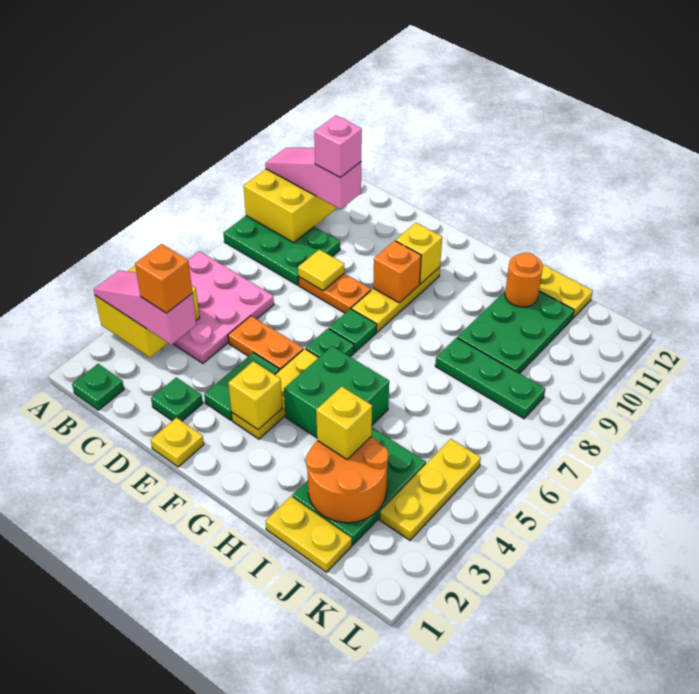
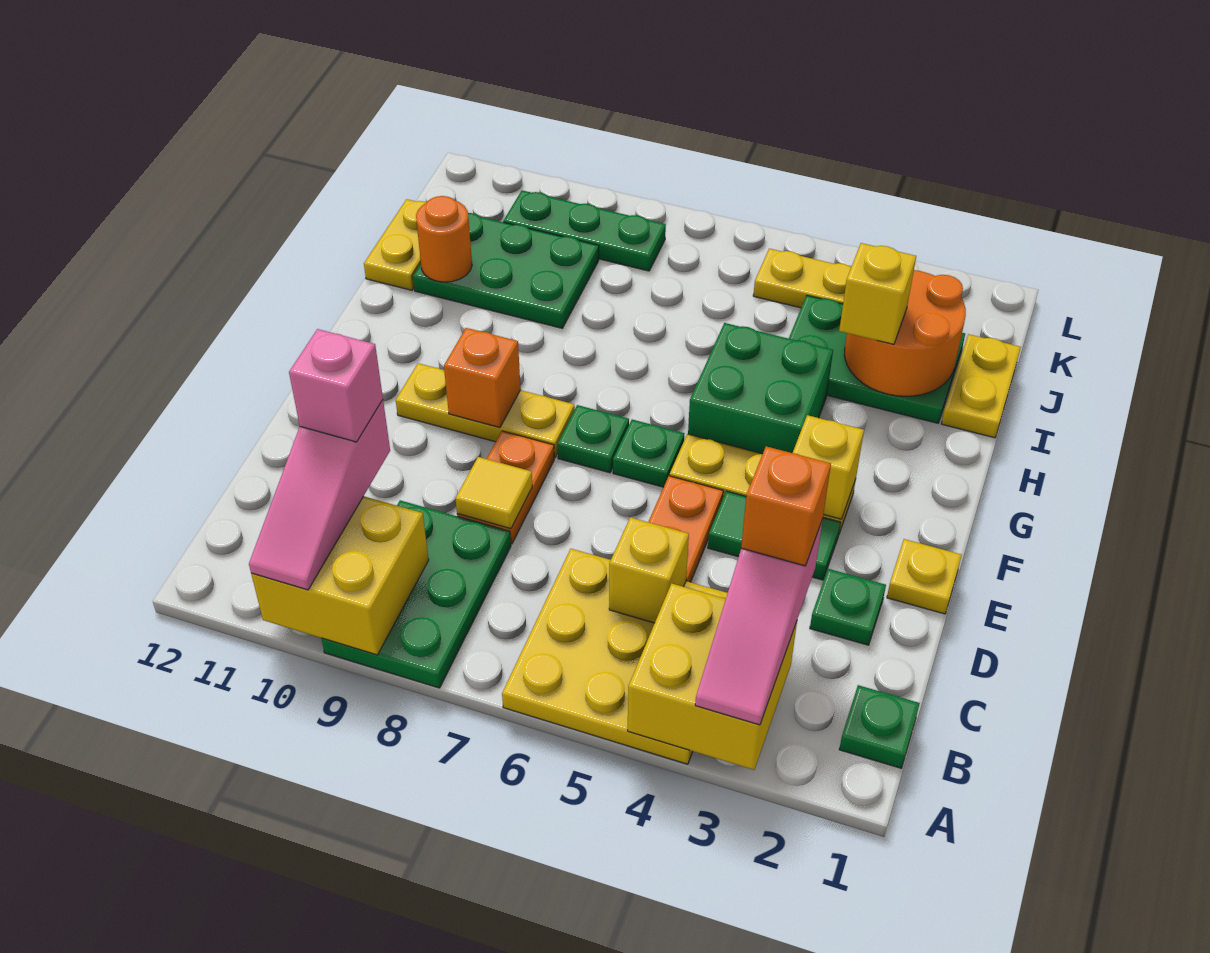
pink plate A4:C6 level 1 -> yellow plate A4:C6 level 1
yellow brick F10 level 2 -> yellow brick C5 level 2
green plate I8:K8 level 1 -> green plate K8:K10 level 1

